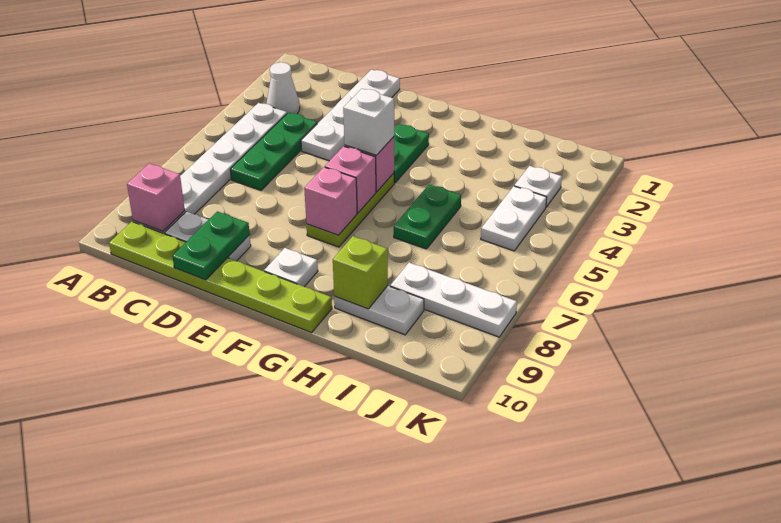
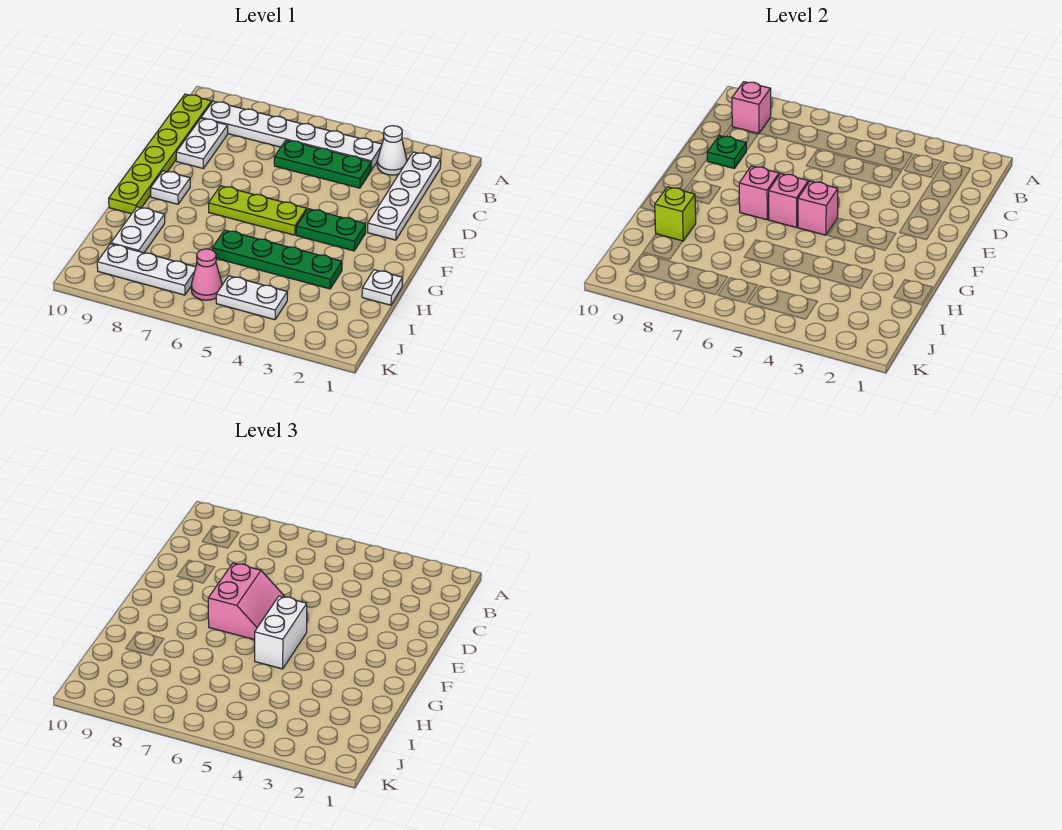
white plate D1:D4 level 1 -> white plate B2:E2 level 1
green plate D9:D10 level 2 -> green plate D9 level 2
none -> pink slope E6:F7 level 3 top 7
white brick F5 level 3 -> white brick F5:G5 level 3
green plate H5:H6 level 1 -> green plate H3:H6 level 1
white plate I8:K8 level 1 -> white plate J7:J9 level 1
white plate J3 level 1 -> white plate H1 level 1
none -> pink cone J6 level 1

